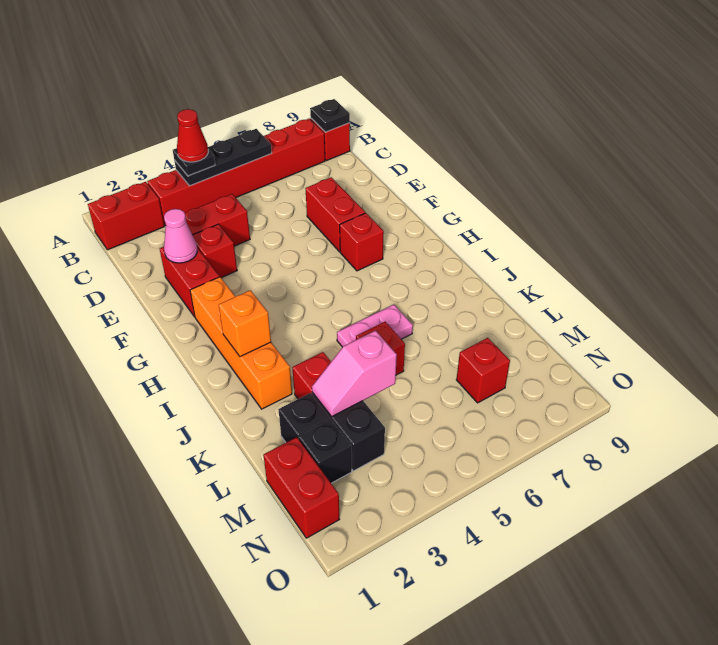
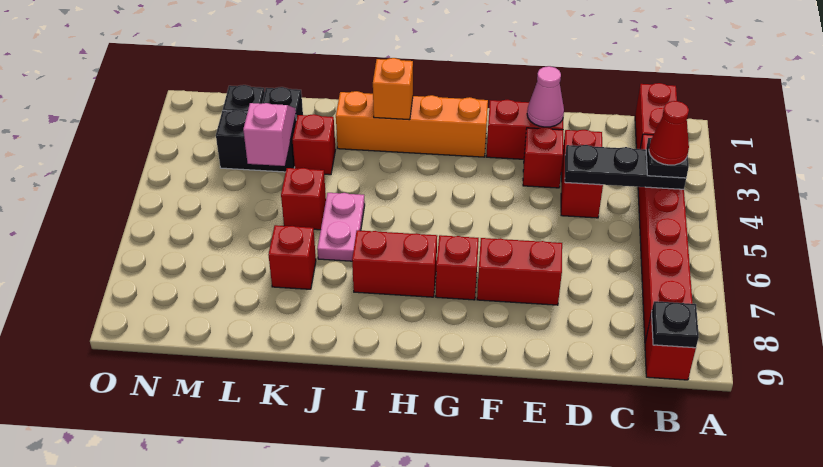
black plate B4:B6 level 2 -> black plate B4:D4 level 2
red brick M1:N1 level 1 -> red brick H7:I7 level 1
red brick M7 level 1 -> red brick K7 level 1

